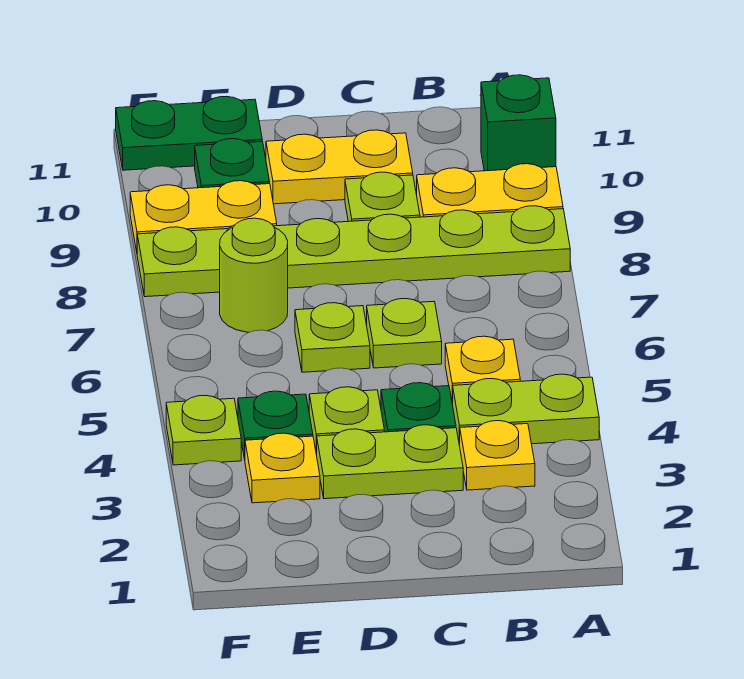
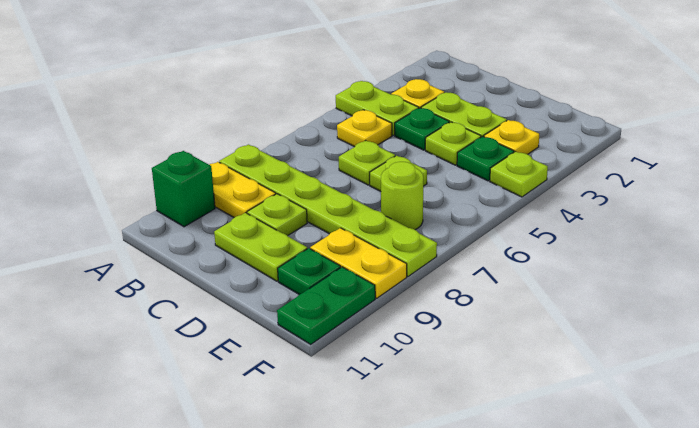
yellow plate C10:D10 level 1 -> lime plate C10:D10 level 1
green plate E11:F11 level 1 -> green plate F10:F11 level 1

